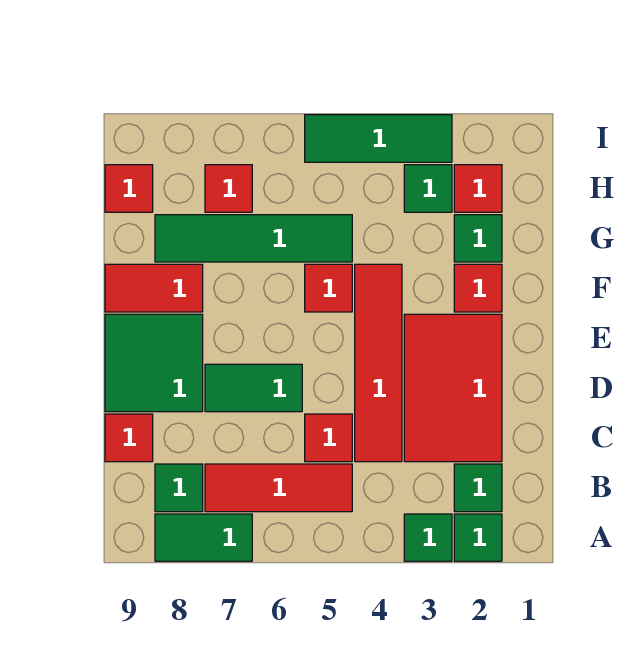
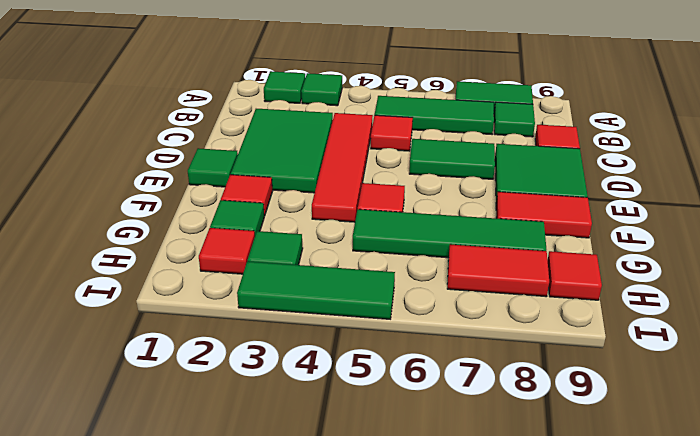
green tile B2 level 1 -> green tile E1 level 1
red tile B5:B7 level 1 -> green tile B5:B7 level 1
red tile C2:E3 level 1 -> green tile C2:E3 level 1
red tile H7 level 1 -> red tile H7:H8 level 1

